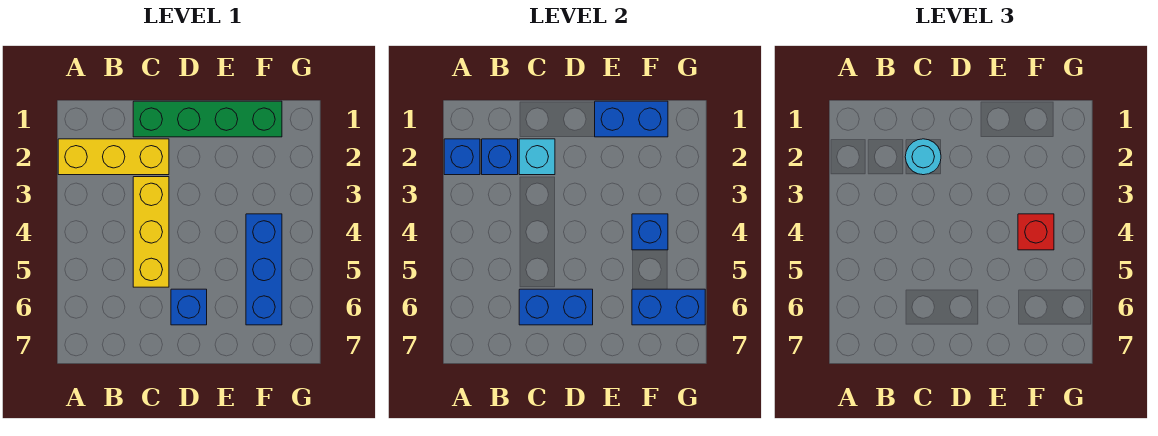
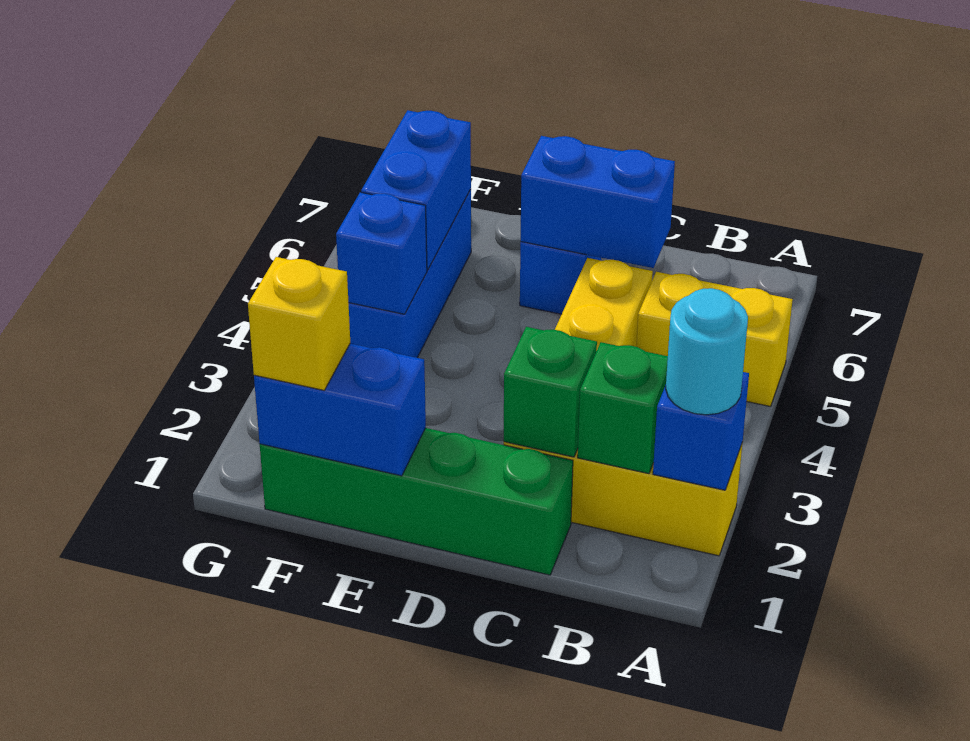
none -> yellow brick A5:B5 level 1
blue brick B2 level 2 -> green brick B2 level 2
cyan brick C2 level 2 -> green brick C2 level 2
cyan round brick C2 level 3 -> cyan round brick A2 level 3
none -> yellow brick F1 level 3
red brick F4 level 3 -> none
blue brick F6:G6 level 2 -> blue brick F5:F6 level 2

